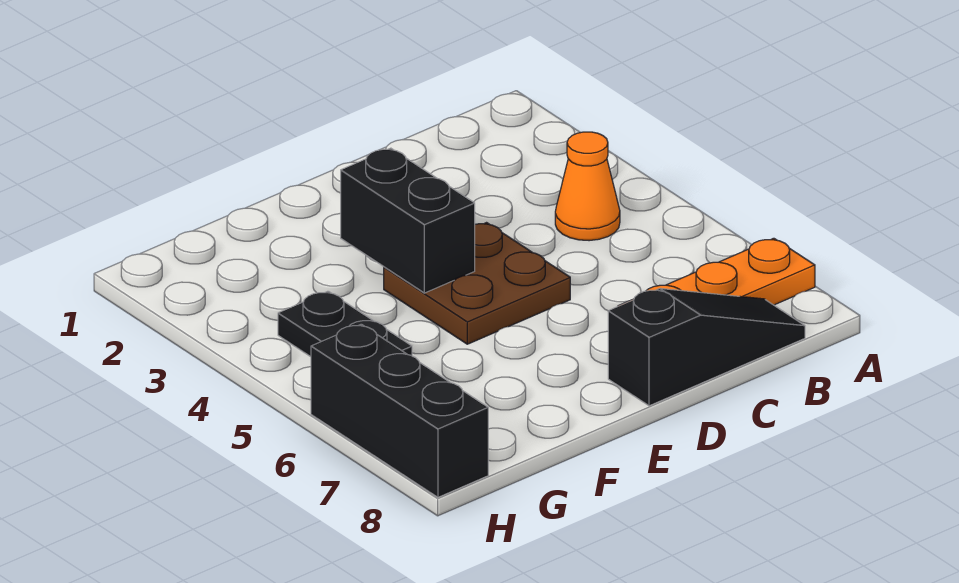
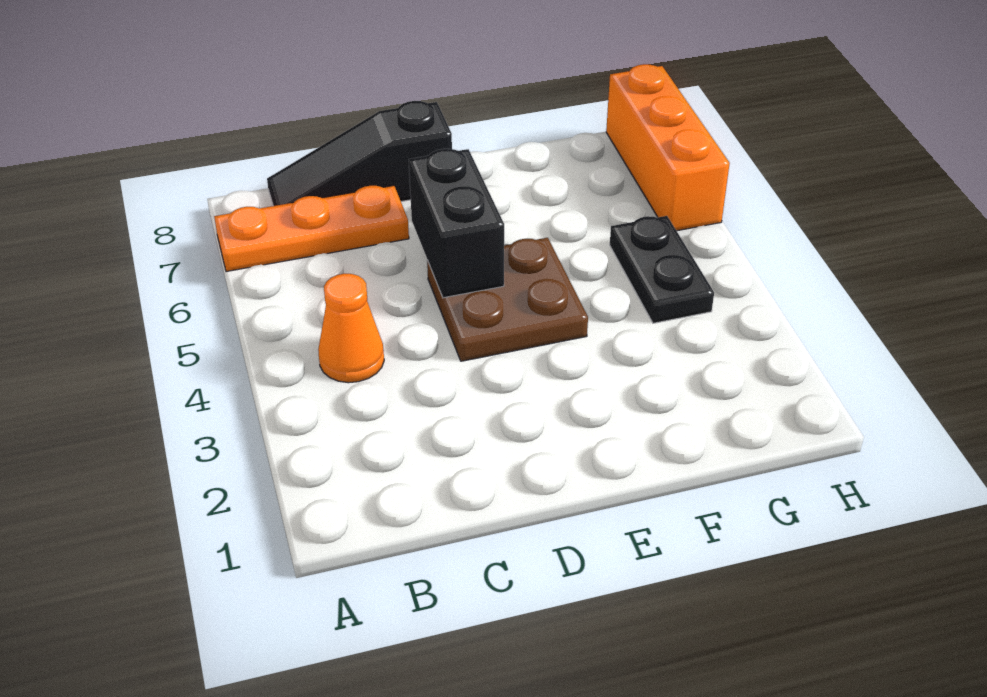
black brick E3:E4 level 2 -> black brick D5:D6 level 2
black brick H6:H8 level 1 -> orange brick H6:H8 level 1

